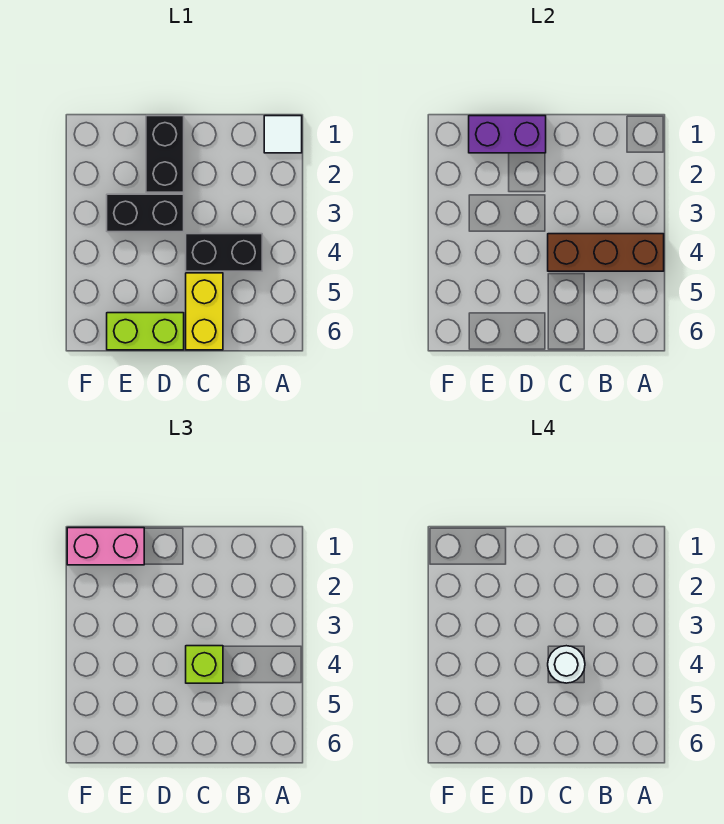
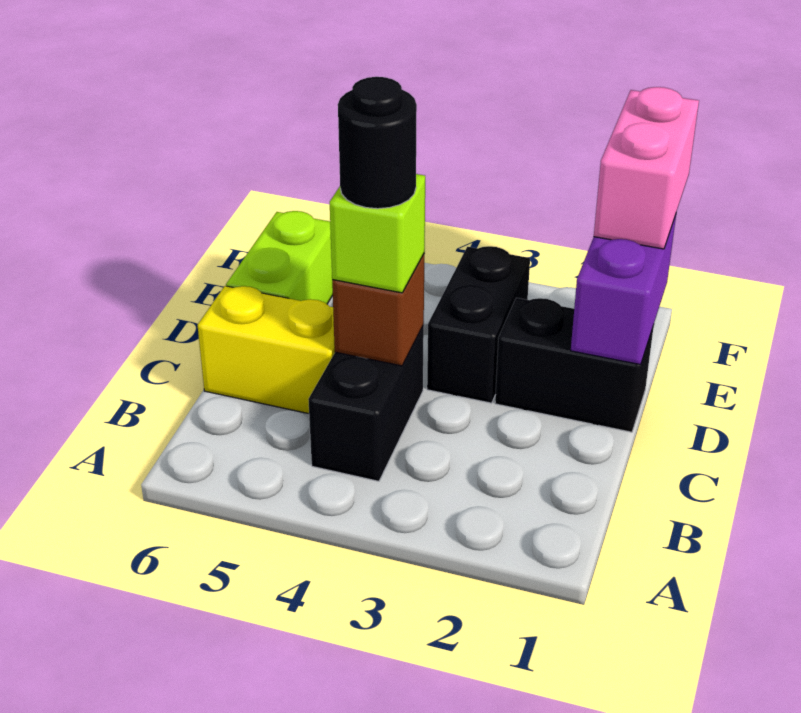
white tile A1 level 1 -> none
brown brick A4:C4 level 2 -> brown brick C4 level 2
white round brick C4 level 4 -> black round brick C4 level 4

